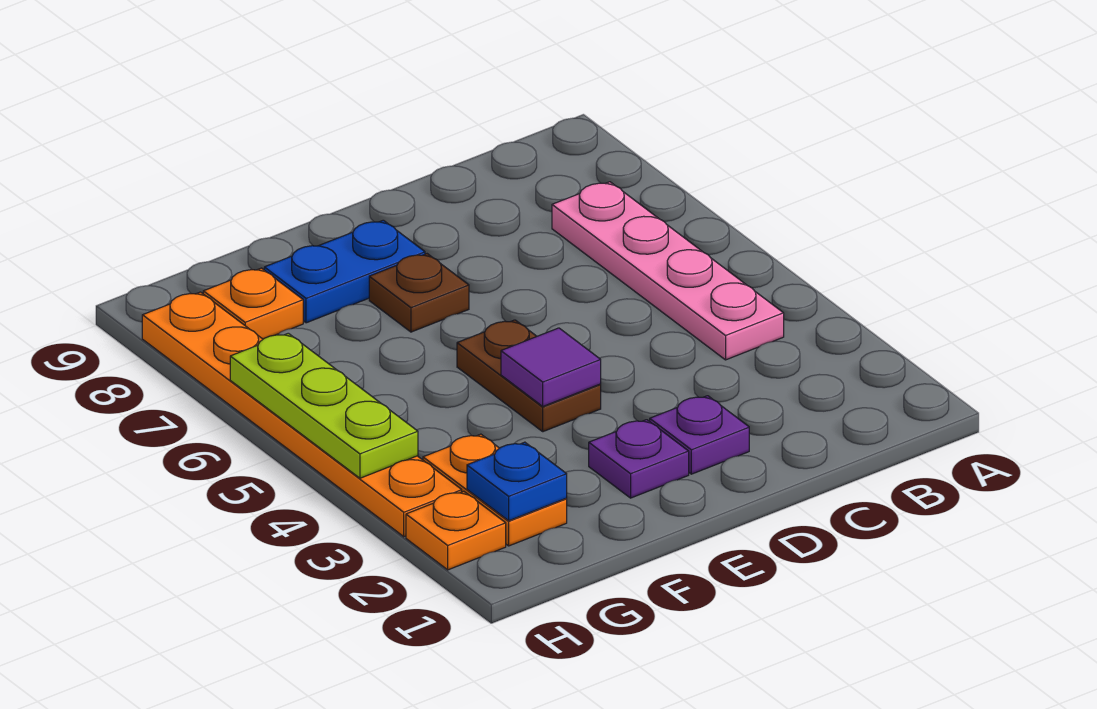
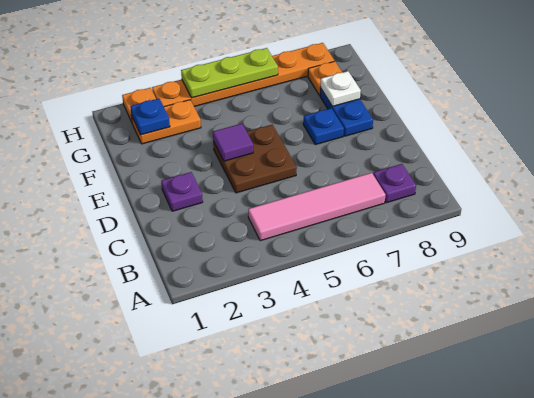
pink plate B4:B7 level 1 -> pink tile B4:B7 level 1
purple plate E2 level 1 -> purple plate B8 level 1
brown plate E4:E5 level 1 -> brown plate D4:E5 level 1
brown plate E7 level 1 -> blue plate E7 level 1
none -> white plate F8 level 2

